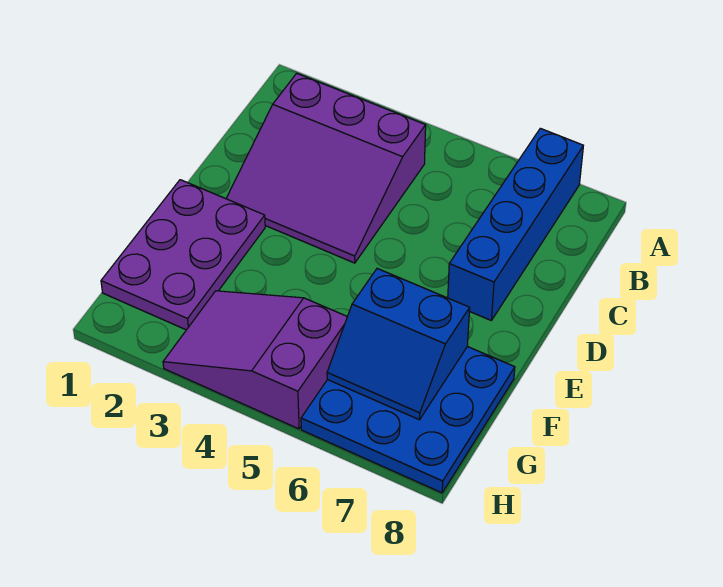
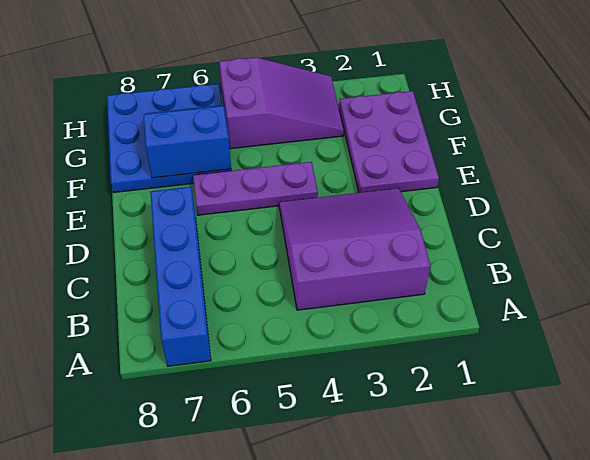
none -> purple plate E4:E6 level 1

